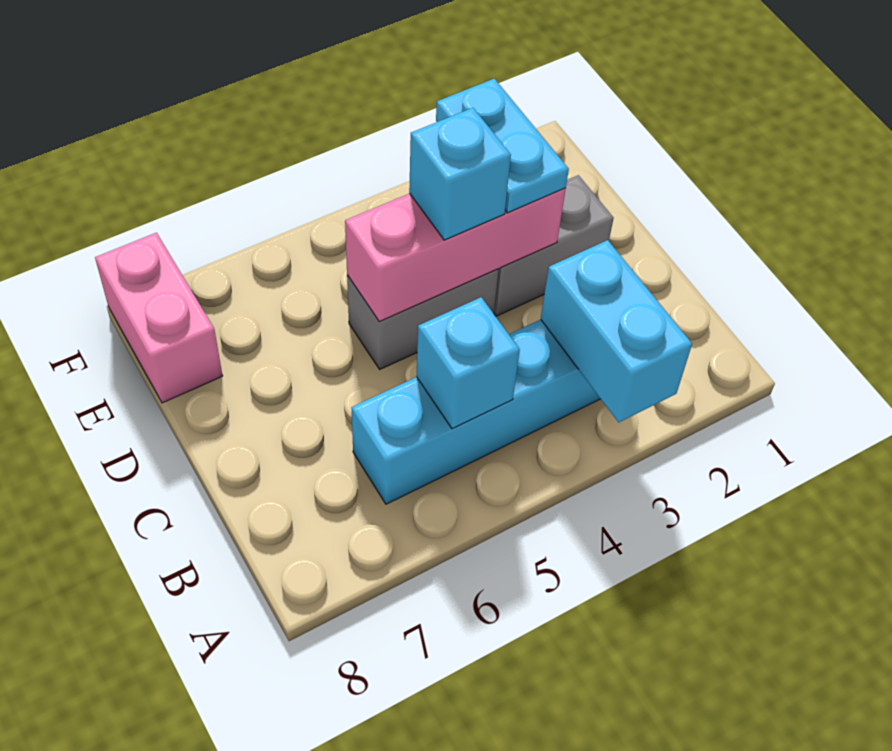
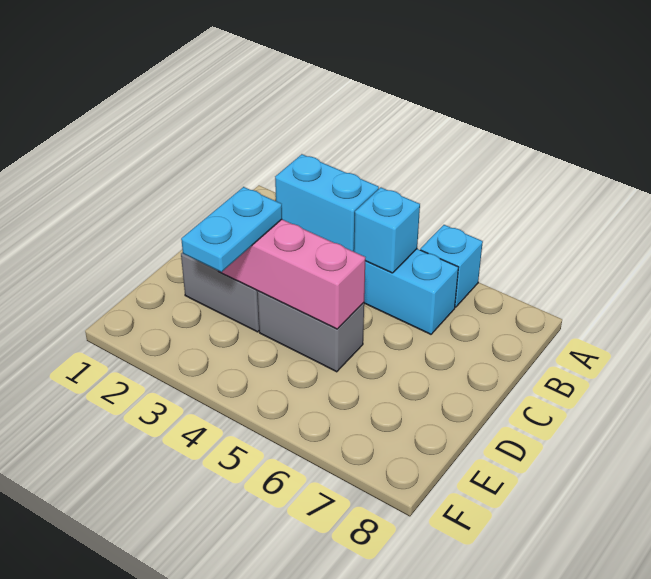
cyan brick A3:B3 level 2 -> cyan brick B3:B4 level 2
cyan brick D4 level 3 -> cyan brick A6 level 1
pink brick E8:F8 level 1 -> none

